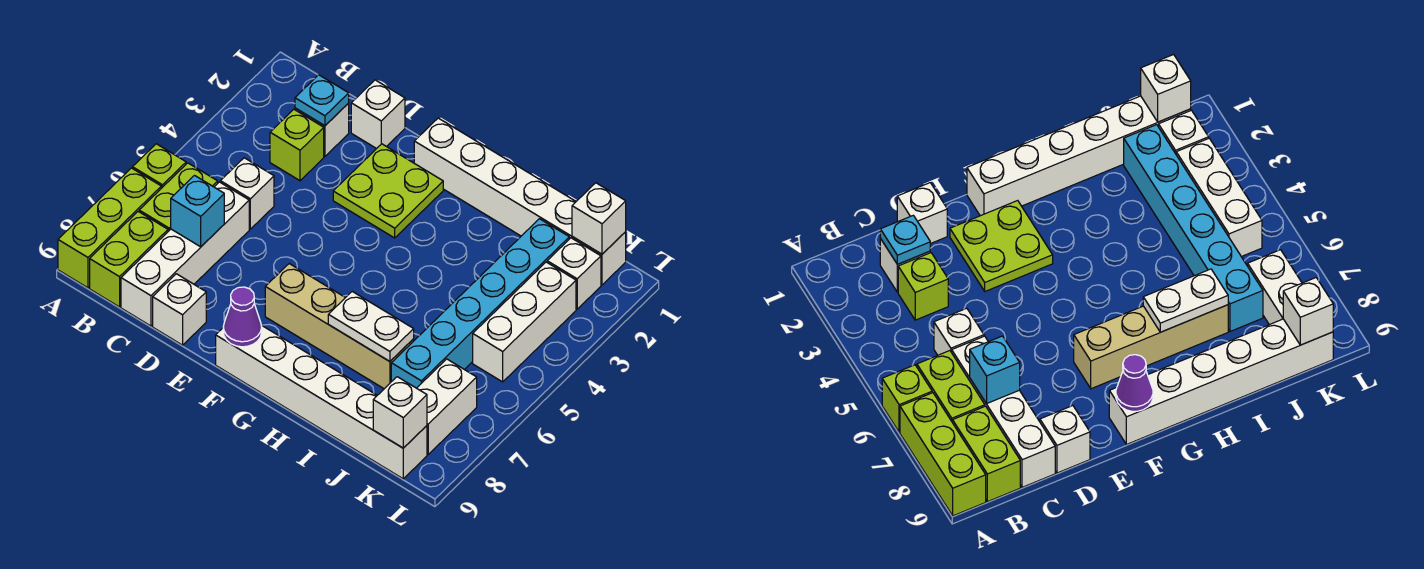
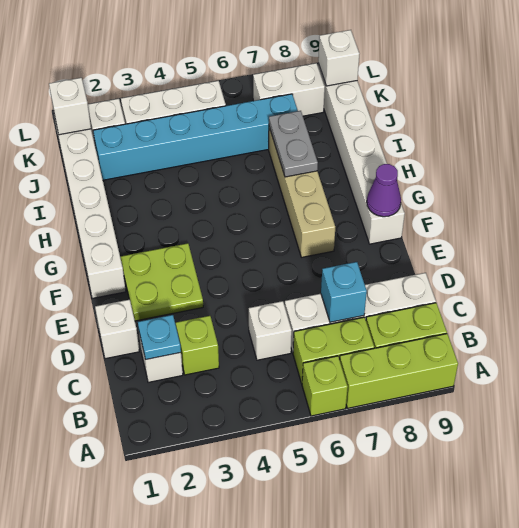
white brick D9 level 1 -> none
white plate H7:I7 level 2 -> grey plate H7:I7 level 2

